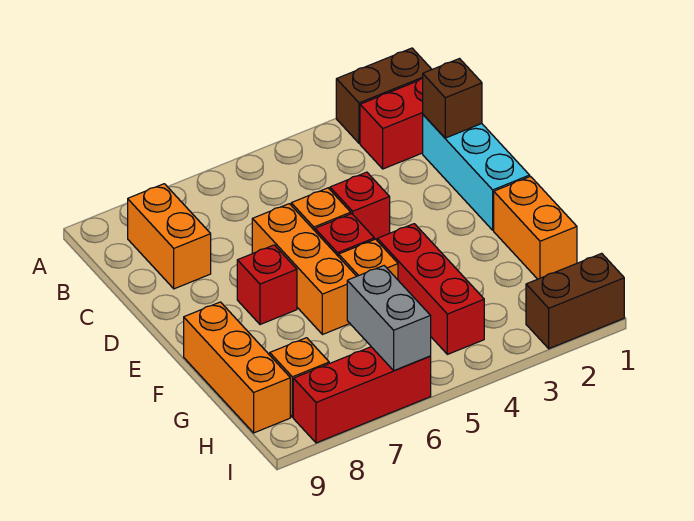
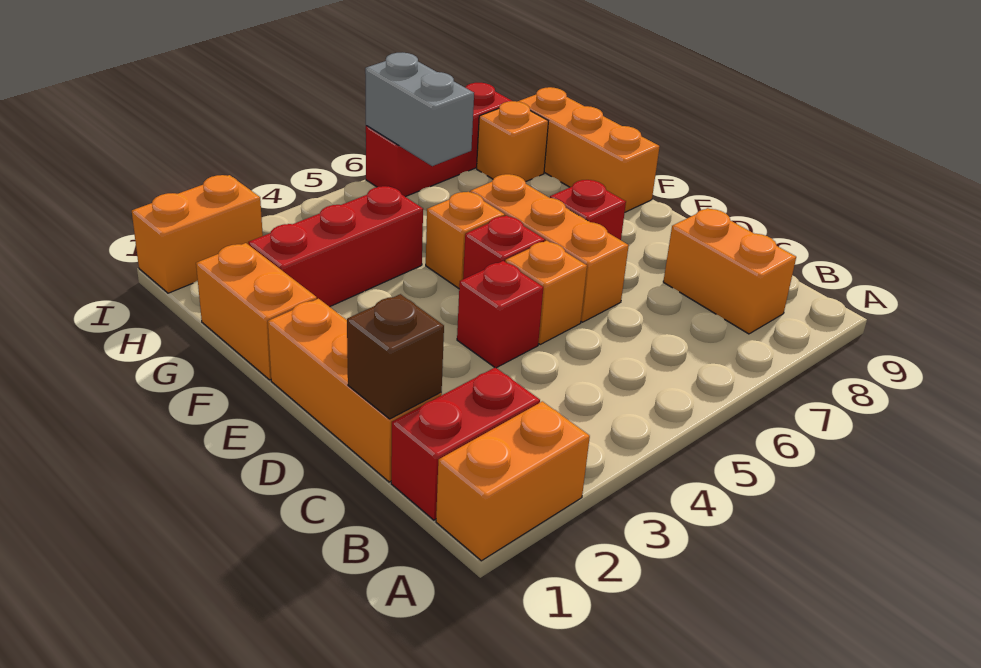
brown brick A1:A2 level 1 -> orange brick A1:A2 level 1
cyan brick C1:E1 level 1 -> orange brick C1:E1 level 1
red brick F4:H4 level 1 -> red brick G2:G4 level 1
brown brick I1:I2 level 1 -> orange brick I1:I2 level 1

